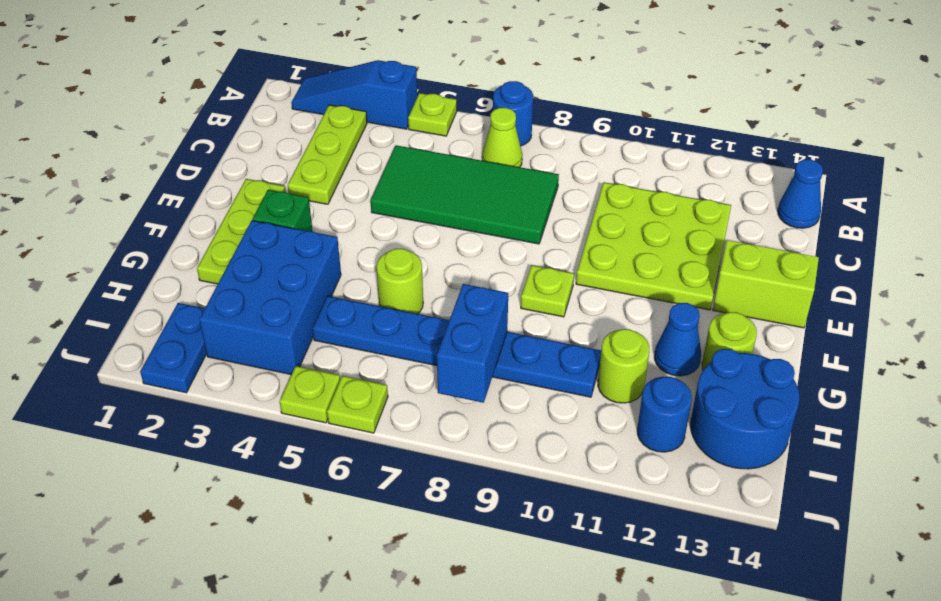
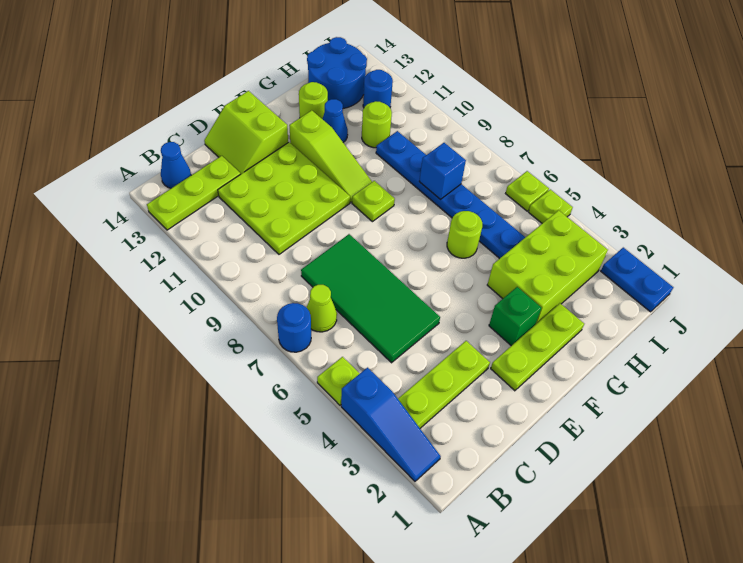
none -> lime plate A13:C13 level 1
none -> lime slope F10:F12 level 1 top 12
blue brick G3:I4 level 1 -> lime brick G3:I4 level 1
blue brick H8:I8 level 2 -> blue brick H8 level 2
blue plate I2:J2 level 1 -> blue plate J1:J2 level 1

